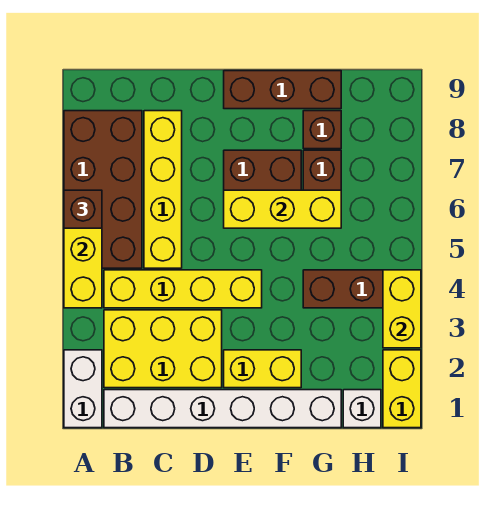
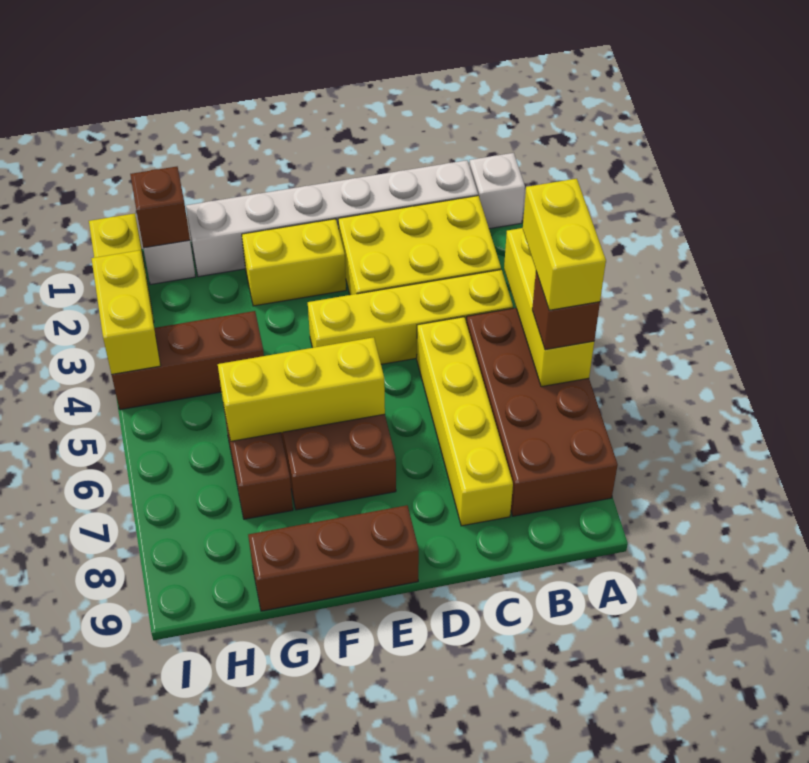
white brick A1:A2 level 1 -> white brick A1 level 1
none -> yellow brick A5:A6 level 4
brown brick G8 level 1 -> brown brick H1 level 2

